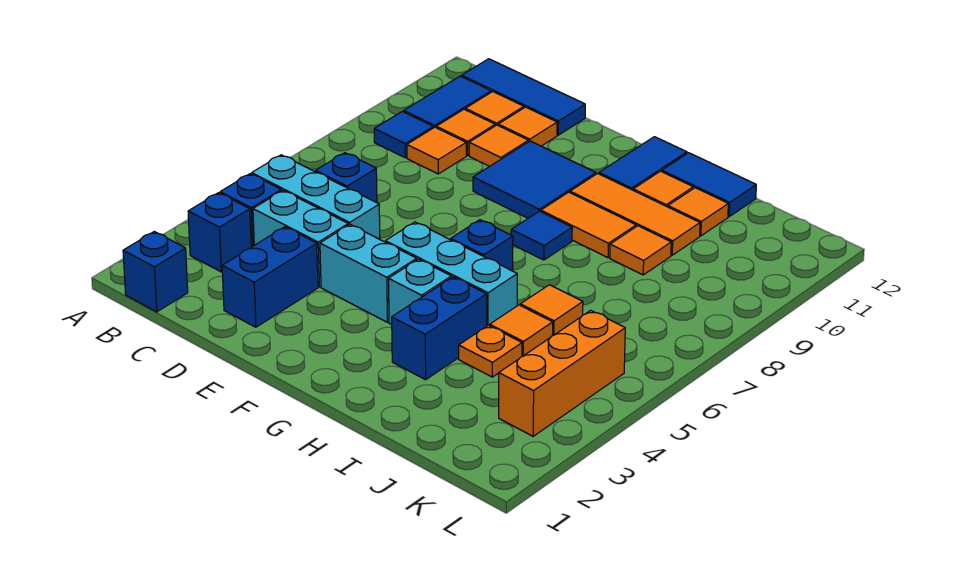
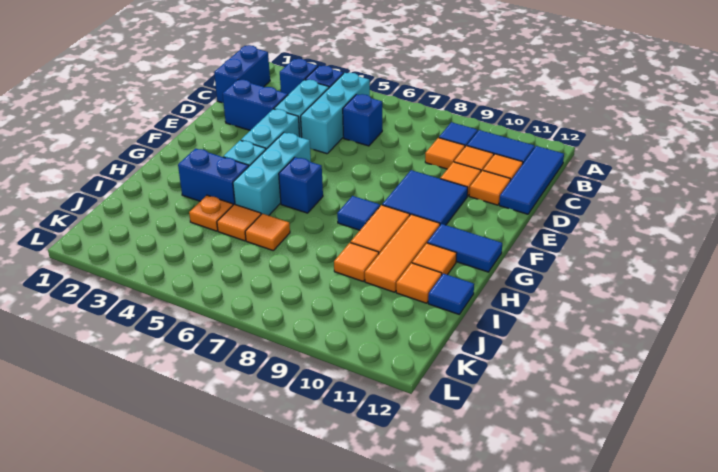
blue brick B1 level 1 -> blue brick B1:C1 level 1
blue tile H12:I12 level 1 -> blue tile I12 level 1
orange brick K3:K5 level 1 -> none

